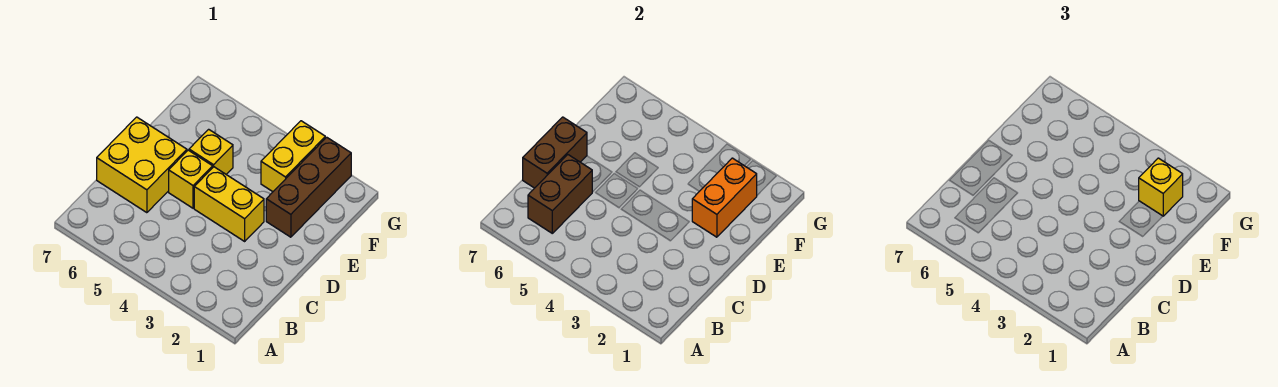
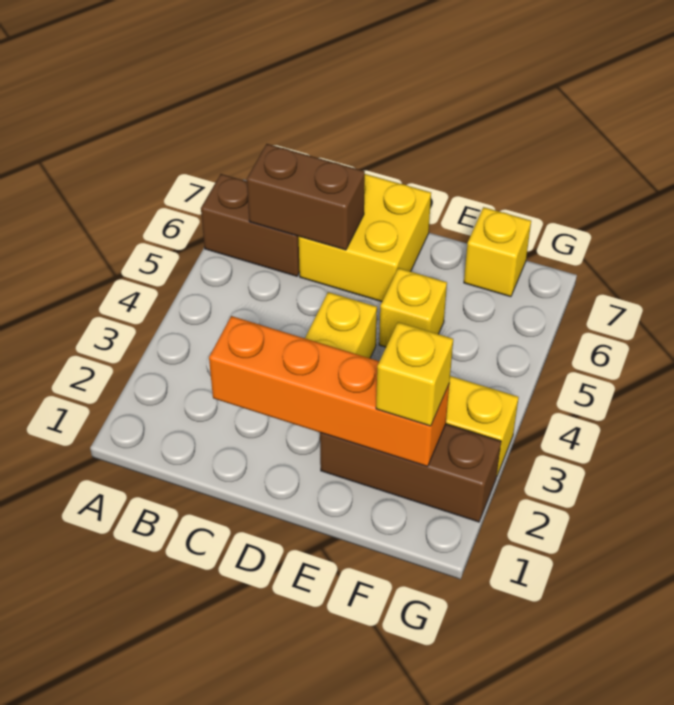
brown brick C7:D7 level 2 -> brown brick A6:B6 level 1
yellow brick D5 level 1 -> yellow brick F7 level 1
orange brick E2:F2 level 2 -> orange brick C2:F2 level 2

